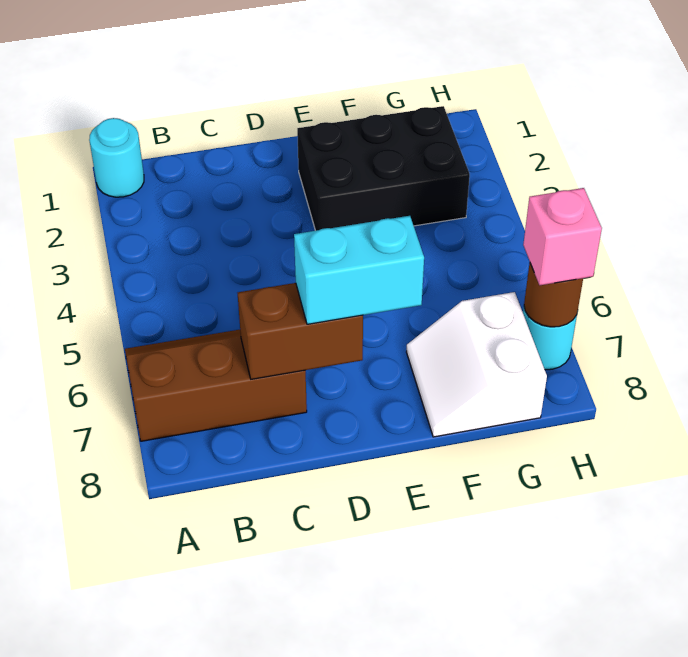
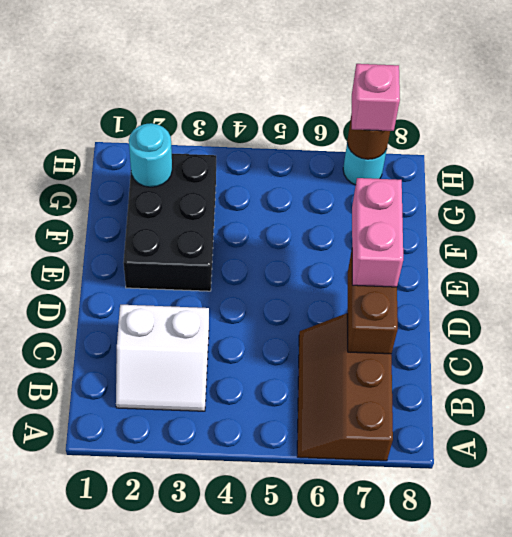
cyan round brick A1 level 1 -> cyan round brick G2 level 2
cyan brick D7:E7 level 3 -> pink brick D7:E7 level 3
white slope F7:G8 level 1 top G -> white slope B2:C3 level 1 top C

